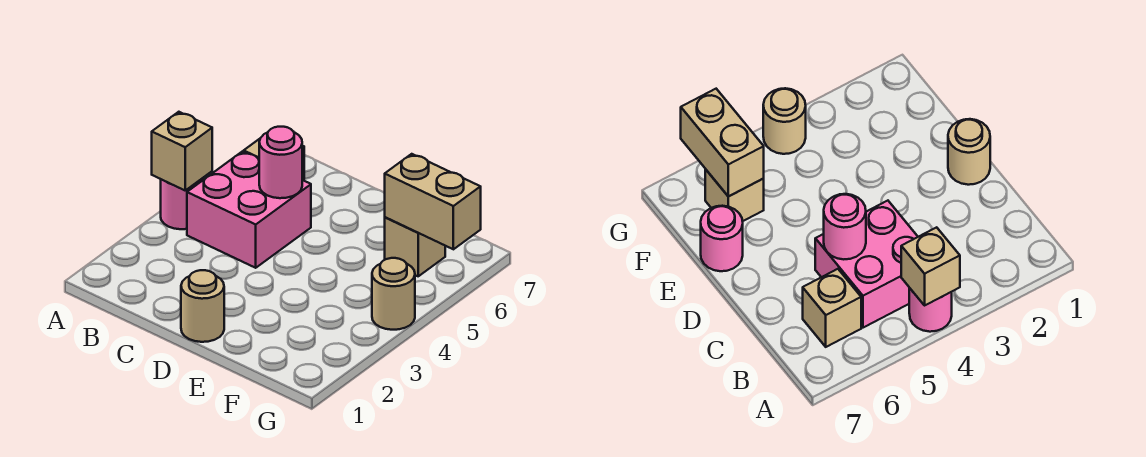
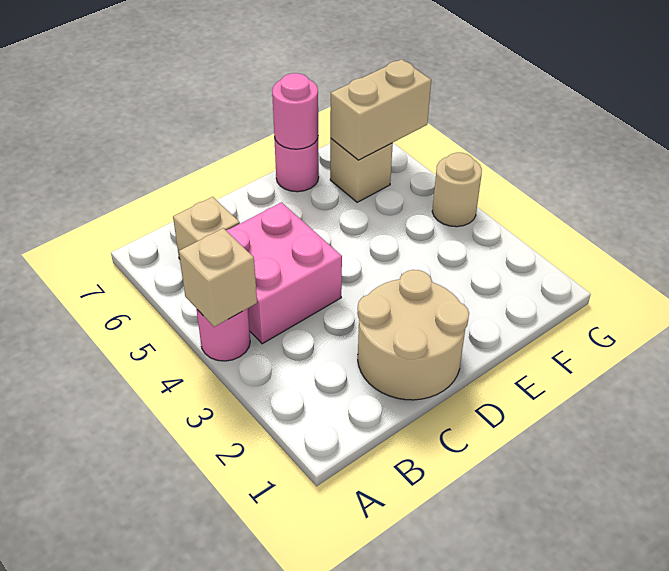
pink round brick C5 level 2 -> pink round brick E7 level 2
tan round brick D1 level 1 -> tan round brick C1:D2 level 1

